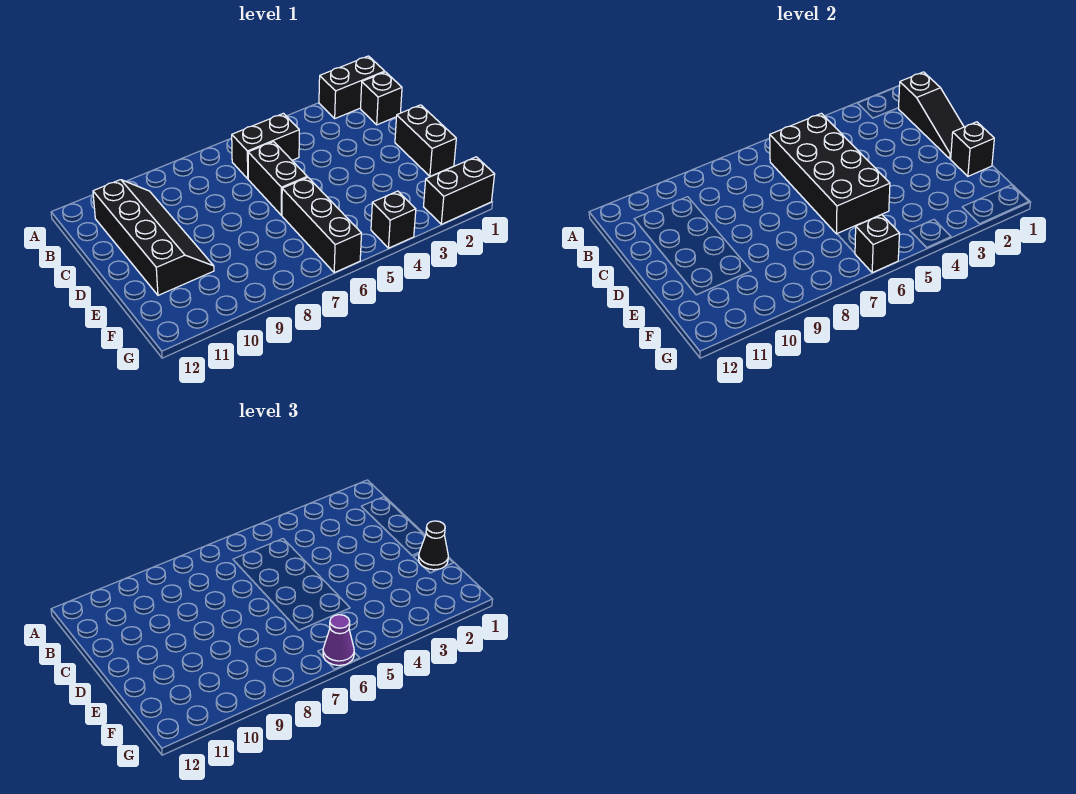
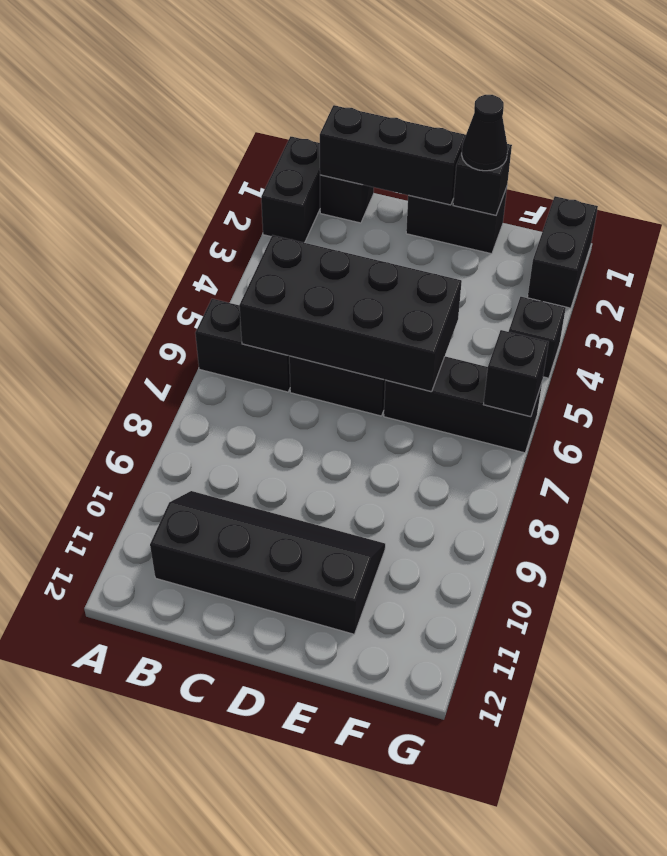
black slope B1:D1 level 2 top B -> black brick B1:D1 level 2
black brick B5:B6 level 1 -> black brick A6:B6 level 1
purple cone G6 level 3 -> none

